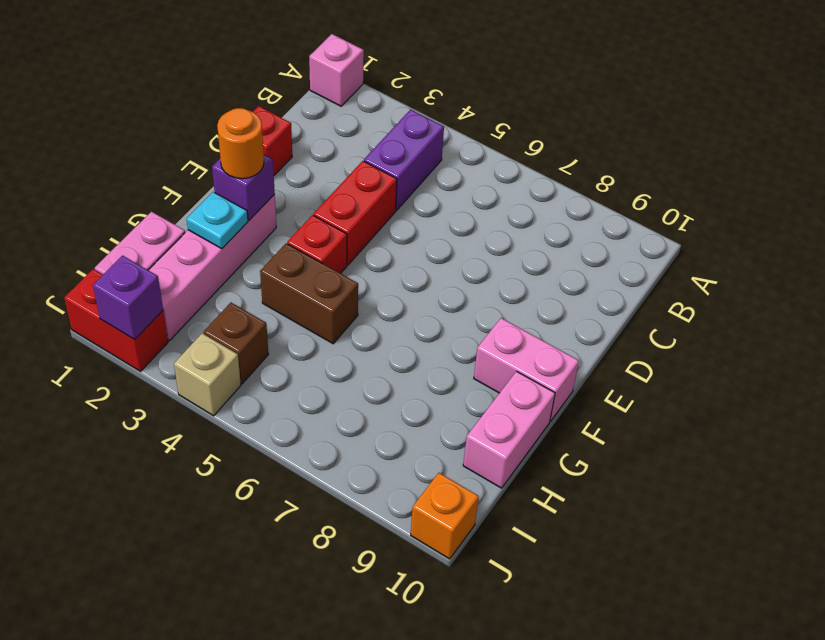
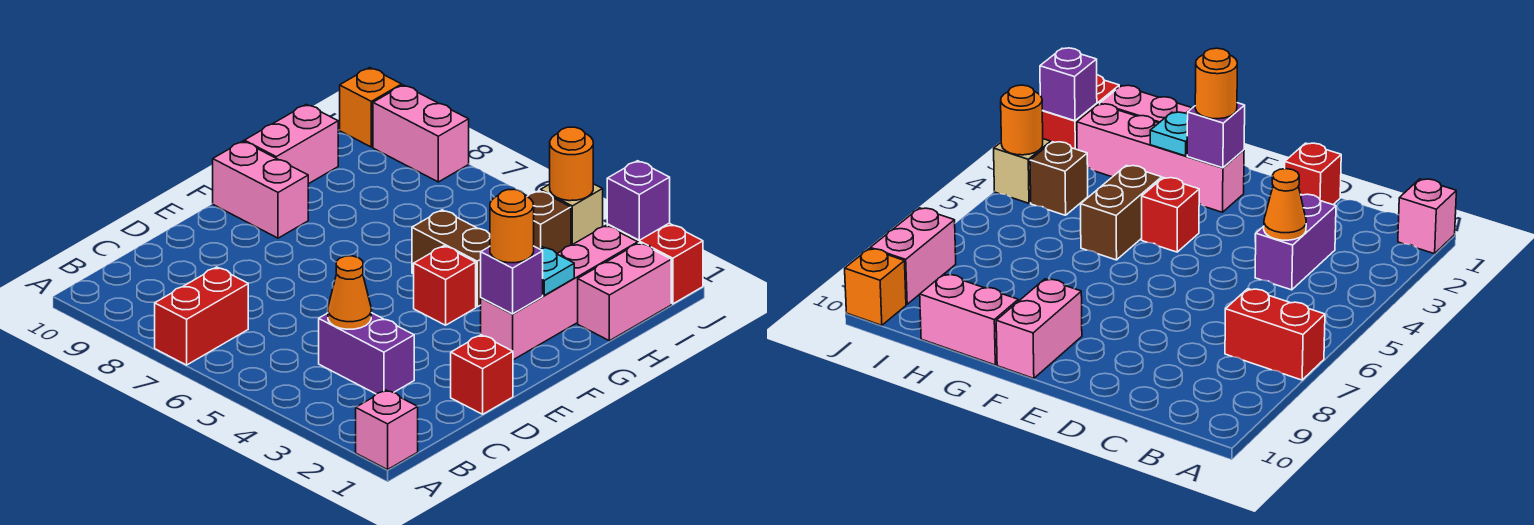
purple brick B4:C4 level 1 -> purple brick C3:C4 level 1
none -> orange cone C4 level 2
red brick D4:E4 level 1 -> red brick A7:B7 level 1
none -> orange round brick J4 level 2
none -> pink brick J8:J9 level 1

